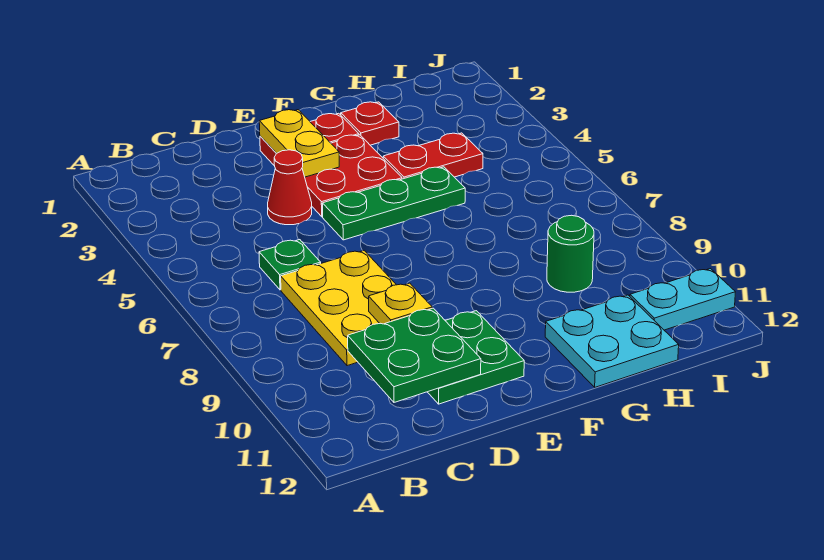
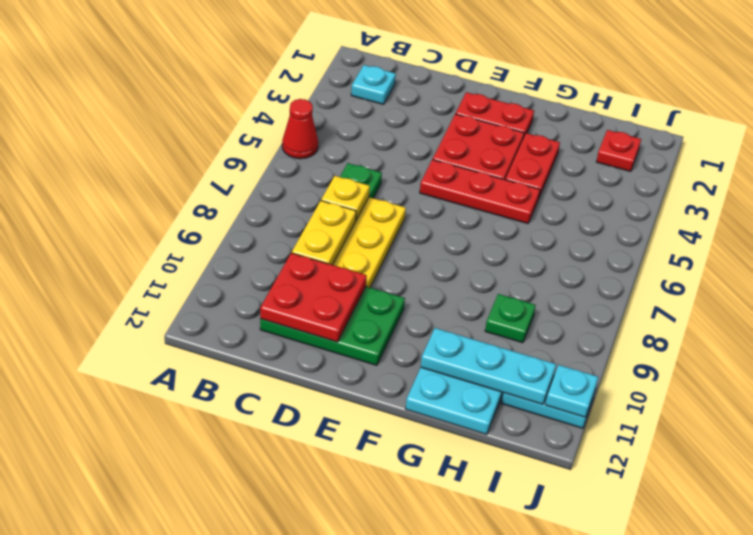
none -> cyan plate B2 level 1
green plate C10:D11 level 2 -> red plate C10:D11 level 2
red cone D4 level 1 -> red cone A5 level 1
yellow plate D9 level 2 -> yellow plate C7 level 2
green plate D10:E11 level 1 -> green plate C10:E11 level 1
yellow plate E2:E3 level 2 -> yellow plate C8:C9 level 2
green plate E5:G5 level 1 -> red plate E5:G5 level 1
red plate G2 level 1 -> red plate I2 level 1
red plate G4:H4 level 1 -> red plate G3:G4 level 1
none -> cyan plate G11:I11 level 2
green round brick H9 level 1 -> green plate H9 level 1
none -> cyan plate J11 level 2

